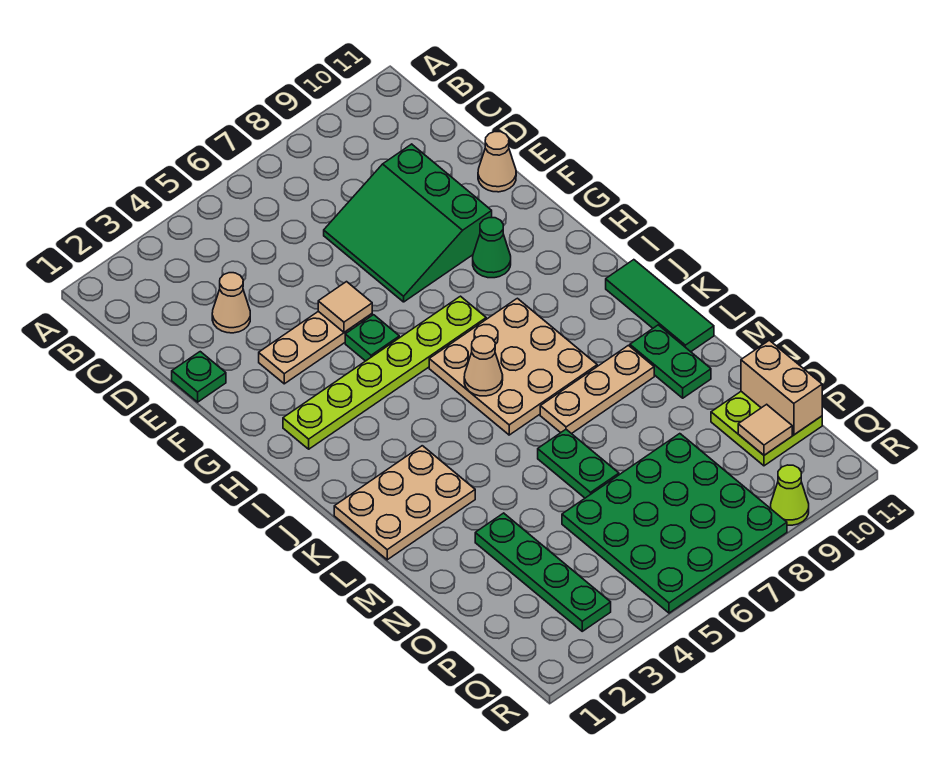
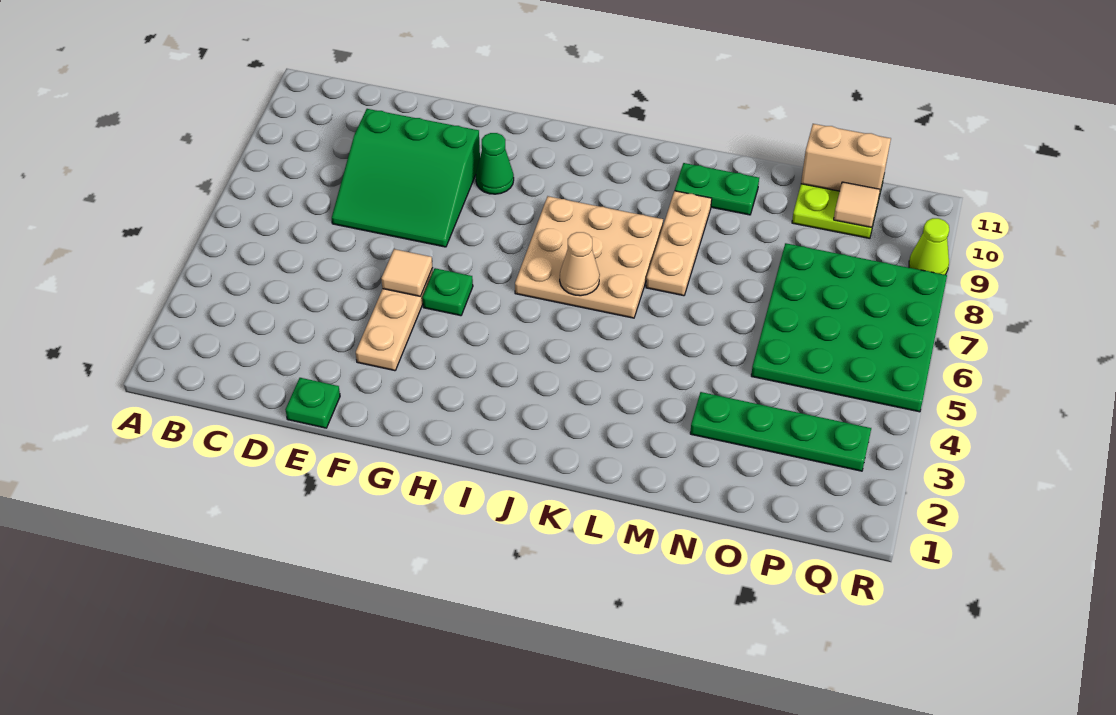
tan cone D3 level 1 -> none
tan cone E11 level 1 -> none
lime plate H2:H7 level 1 -> none
green tile J11:L11 level 1 -> none
tan plate K1:L3 level 1 -> none
green plate M6:N6 level 1 -> none

